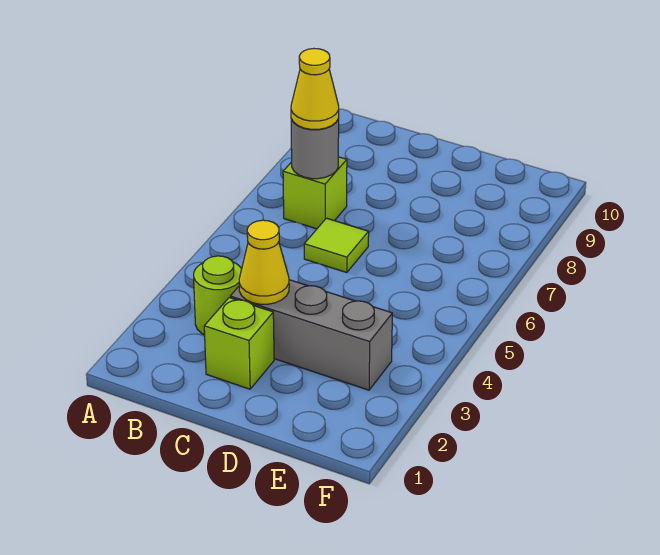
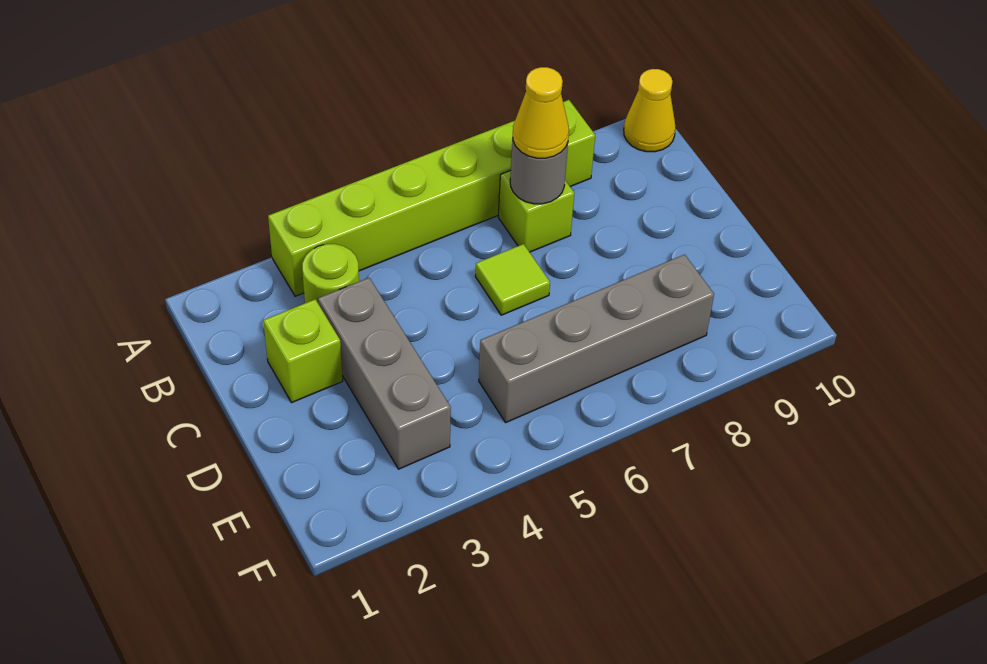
none -> lime brick A3:A8 level 1
yellow cone C3 level 2 -> yellow cone A10 level 1
none -> grey brick E5:E8 level 1

